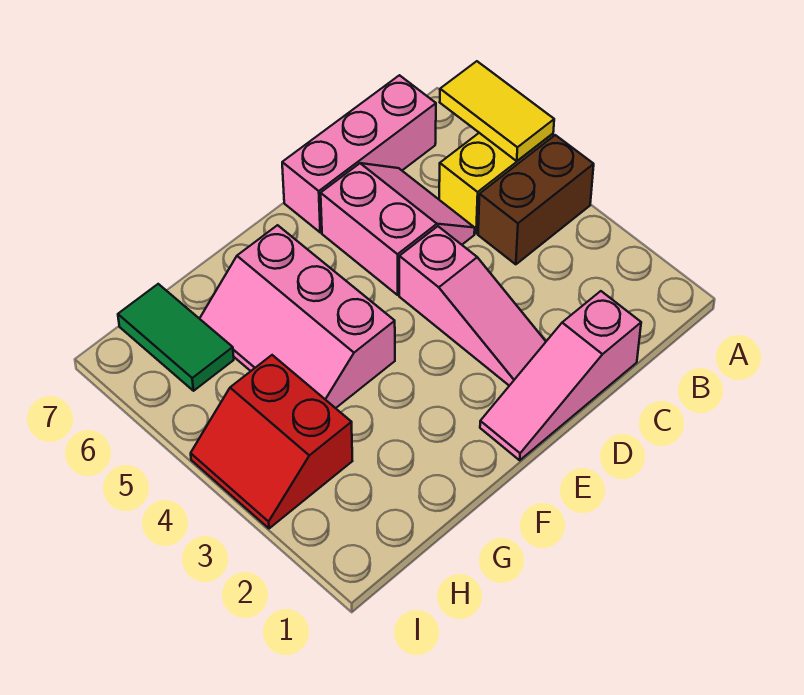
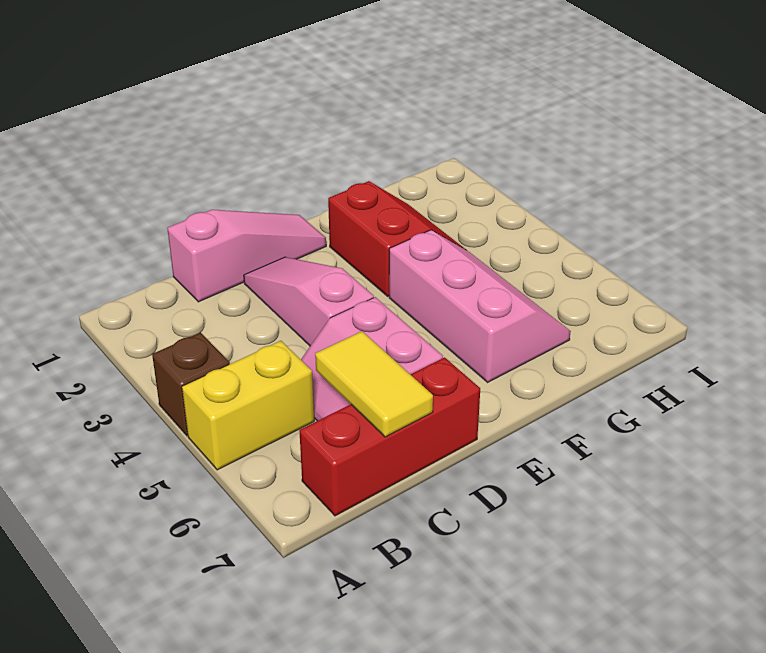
brown brick A4:B4 level 1 -> brown brick A4 level 1
yellow tile A5:A6 level 2 -> yellow tile C6:C7 level 2
pink brick B7:D7 level 1 -> red brick B7:D7 level 1
red slope H3:I4 level 1 top H -> red slope F2:G3 level 1 top F
green tile H6:H7 level 1 -> none

